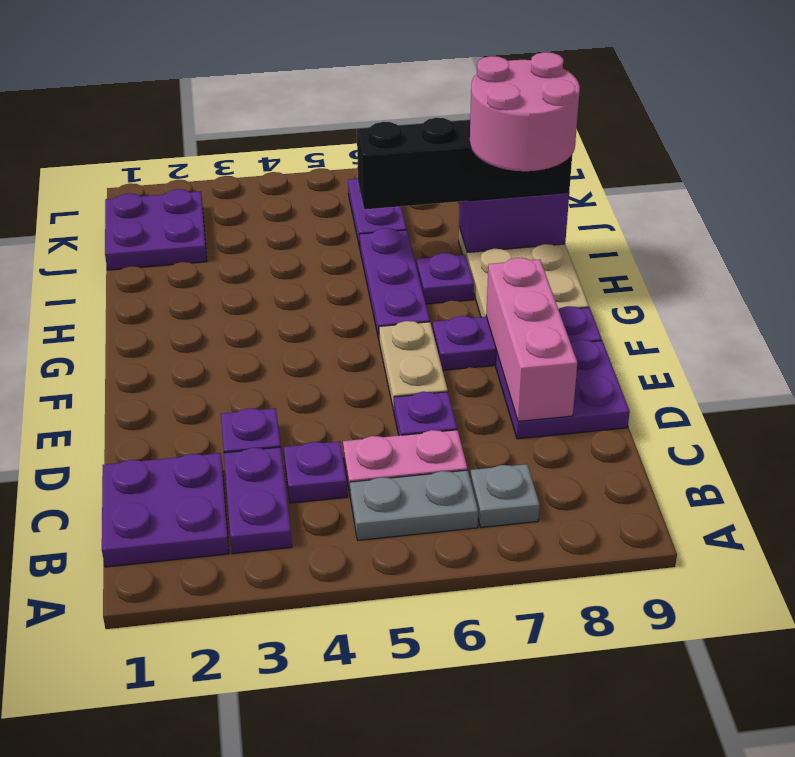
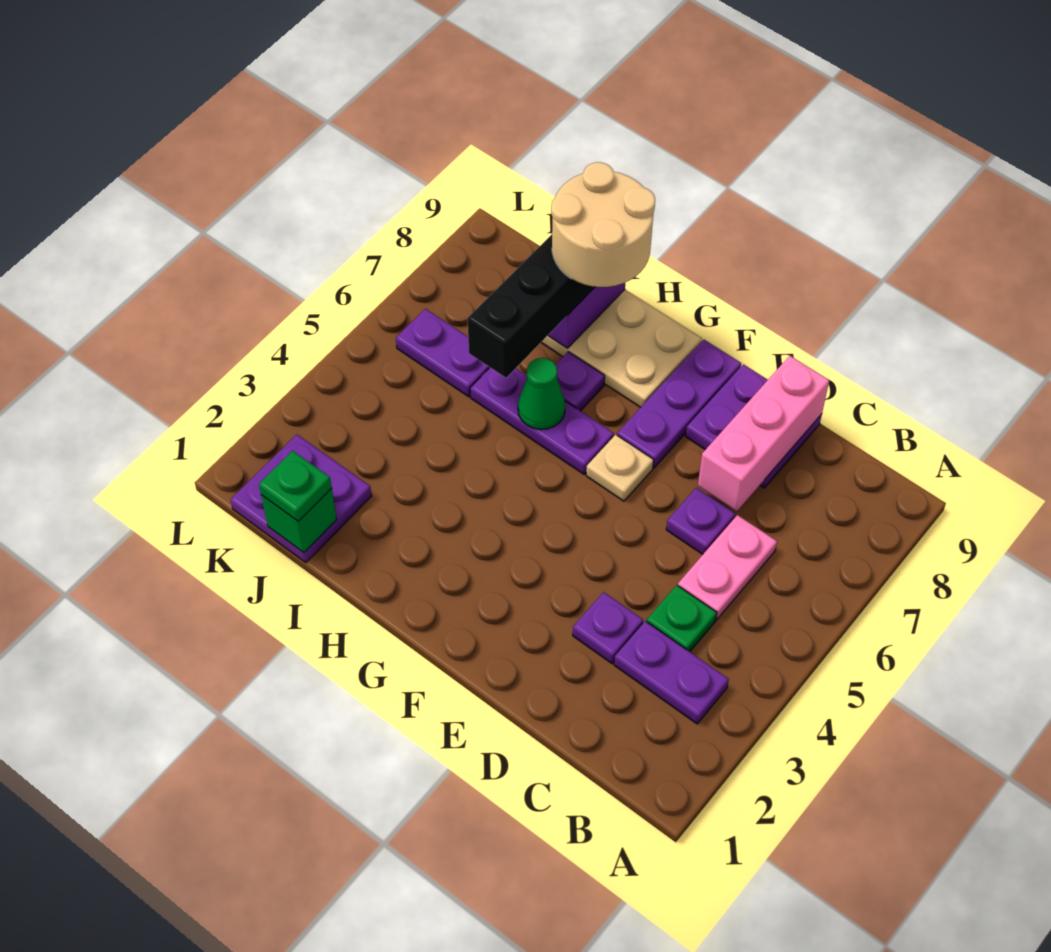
purple plate B1:C2 level 1 -> none
grey plate B5:B6 level 1 -> none
grey plate B7 level 1 -> none
purple plate C4 level 1 -> green plate C4 level 1
pink brick D8:F8 level 2 -> pink brick D7:D9 level 2
tan plate E6:F6 level 1 -> tan plate F6 level 1
none -> green cone H6 level 2
pink round brick H8:I9 level 4 -> tan round brick H8:I9 level 4
none -> green brick J1 level 2
none -> green plate J1 level 3

